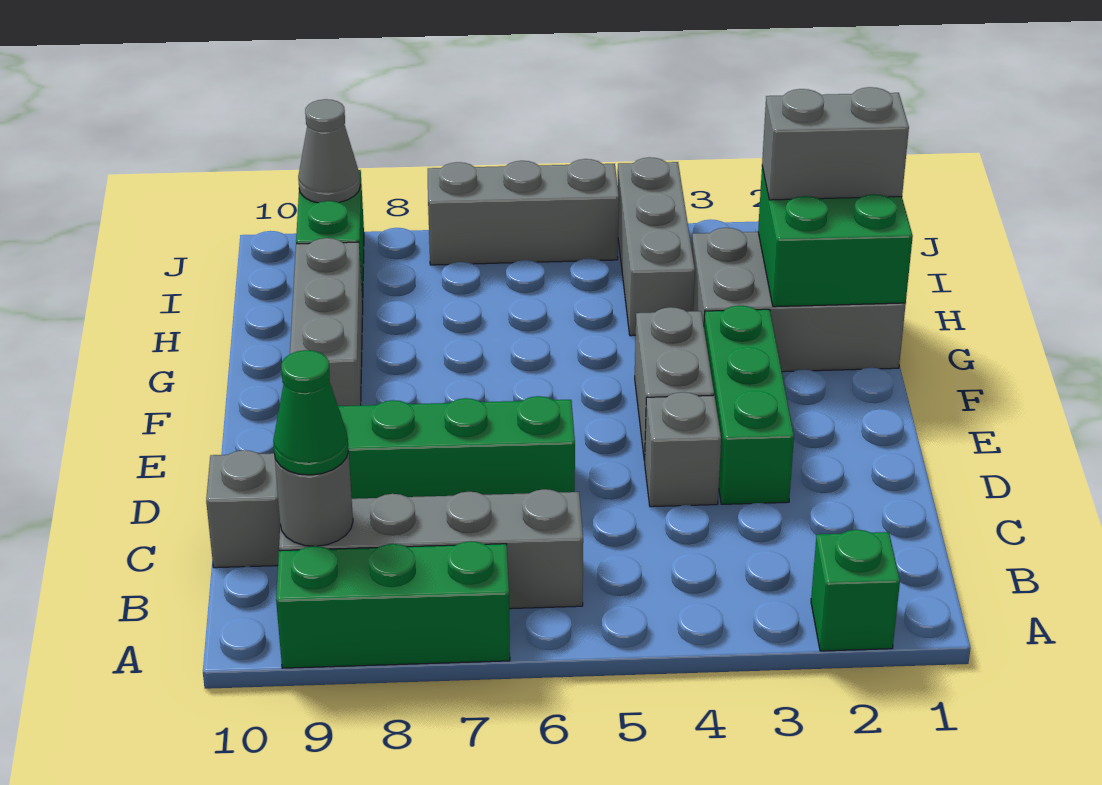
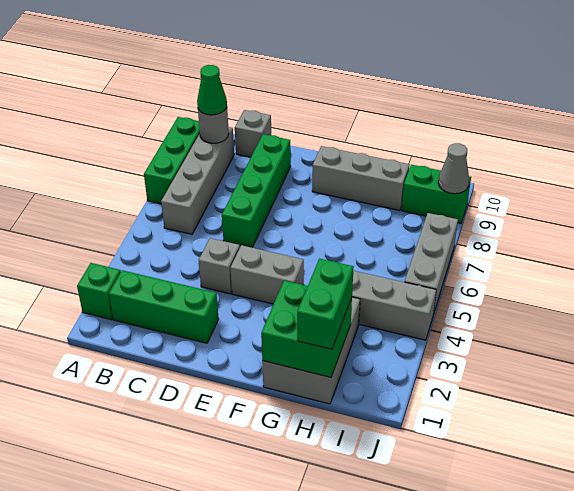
green brick D3:F3 level 1 -> green brick B2:D2 level 1
grey brick H1:H2 level 3 -> green brick H1:H2 level 3

